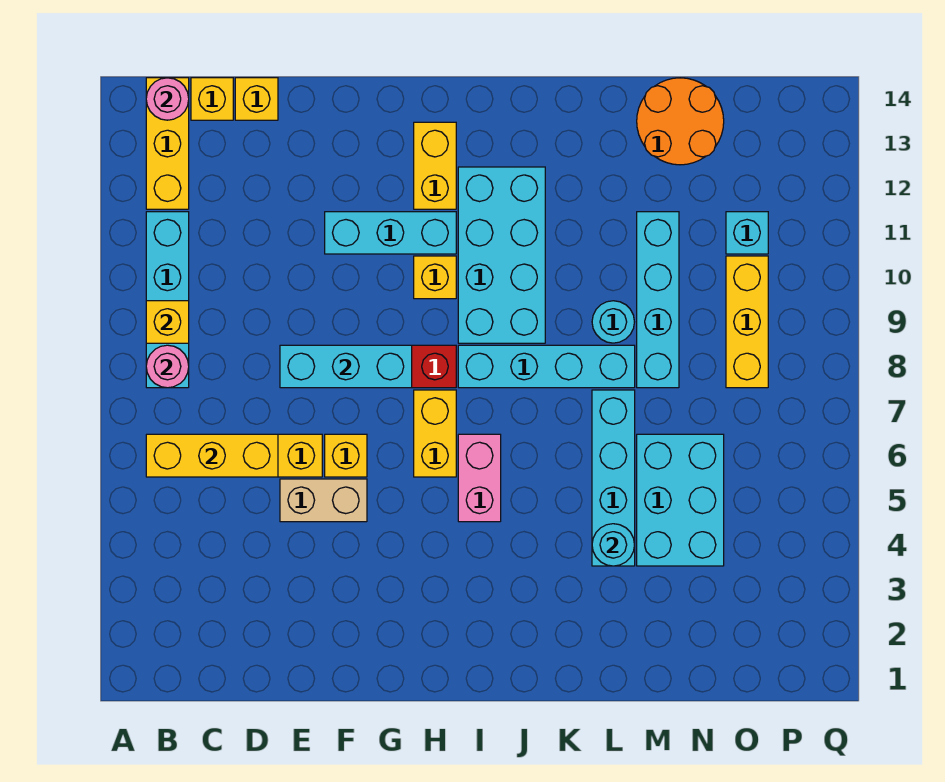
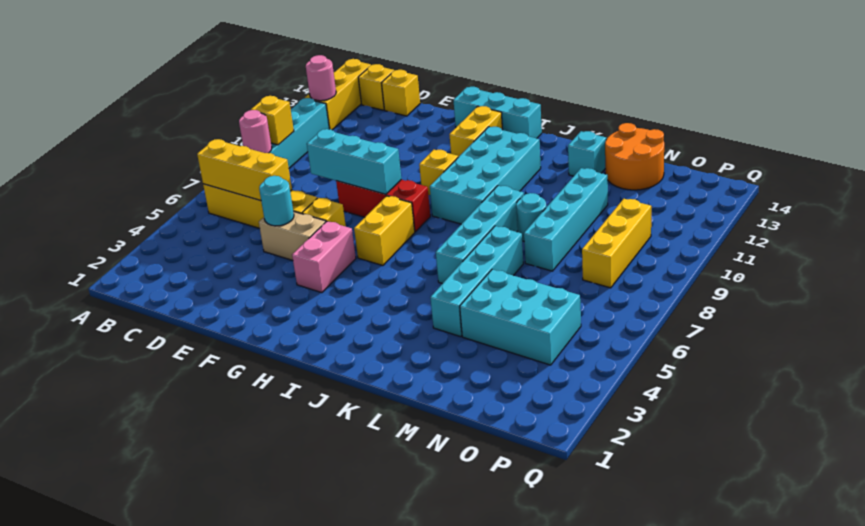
pink round brick B14 level 2 -> pink round brick B12 level 2
cyan brick F11:H11 level 1 -> cyan brick G14:I14 level 1
pink brick I5:I6 level 1 -> pink brick G4:G5 level 1
cyan brick I8:L8 level 1 -> cyan brick K6:K9 level 1
cyan round brick L4 level 2 -> cyan round brick E5 level 2
cyan brick M4:N6 level 1 -> cyan brick M4:O5 level 1
cyan brick O11 level 1 -> cyan brick L13 level 1

